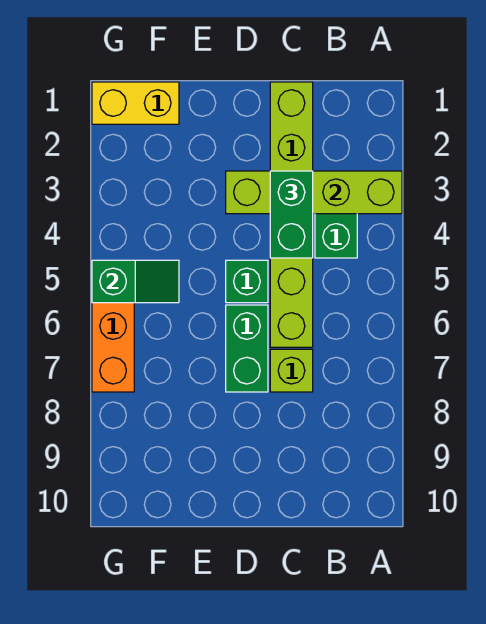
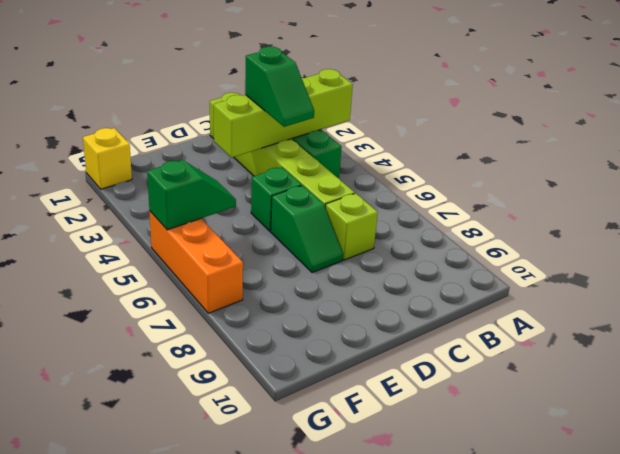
green brick C3:C4 level 3 -> green slope C3:C4 level 3 top 3
green brick D6:D7 level 1 -> green slope D6:D7 level 1 top 6
yellow brick F1:G1 level 1 -> yellow brick G1 level 1

